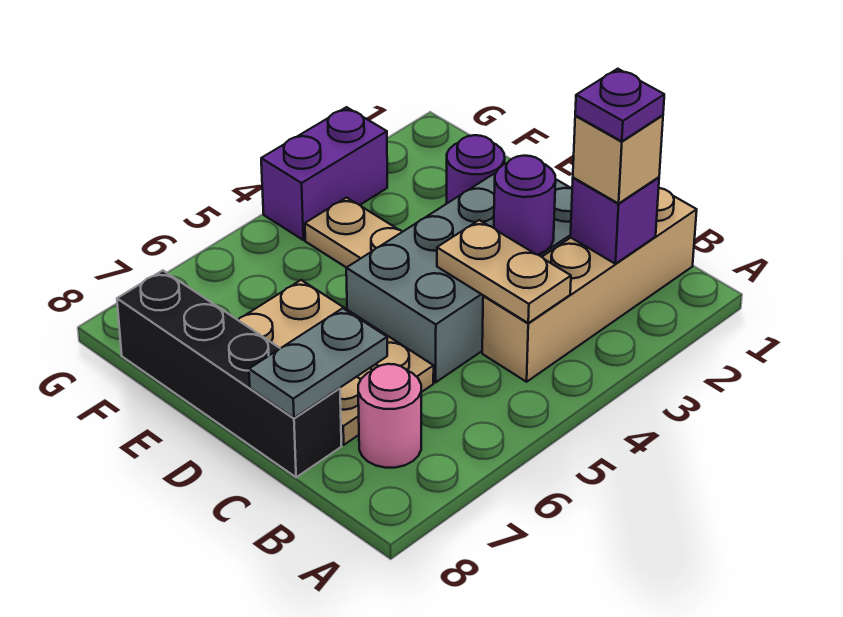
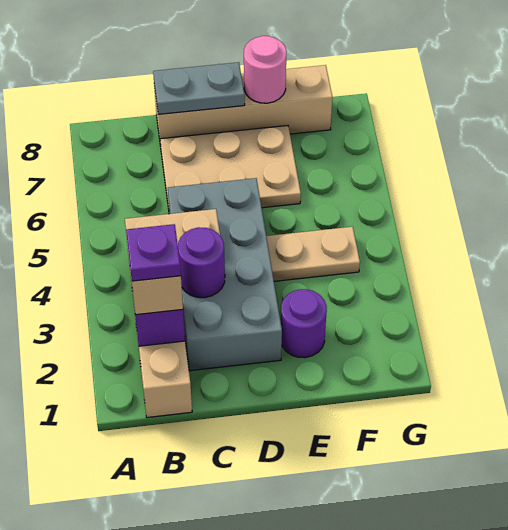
pink round brick B7 level 1 -> pink round brick E8 level 2
grey plate C7:C8 level 2 -> grey plate C8:D8 level 2
black brick C8:F8 level 1 -> tan brick C8:F8 level 1
purple brick G3:G4 level 1 -> none

